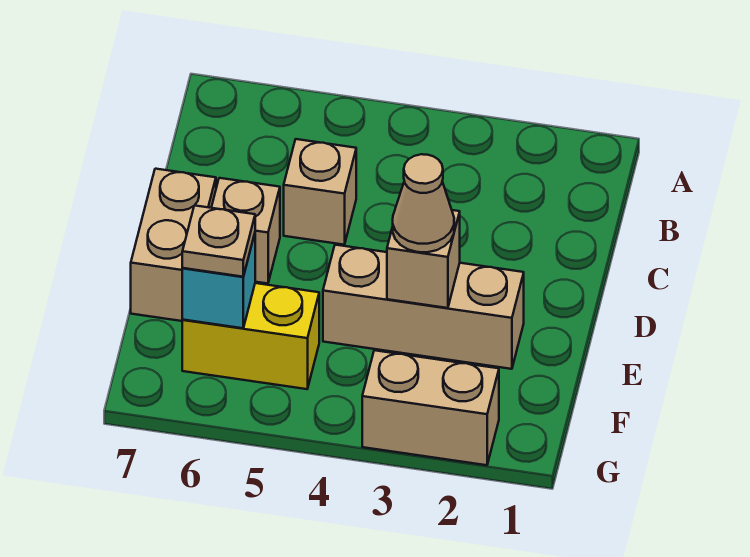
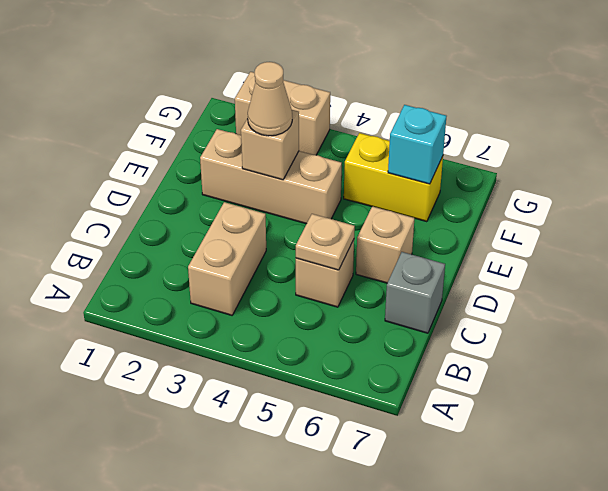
none -> grey brick C7 level 1
tan brick D7:E7 level 1 -> tan brick B3:C3 level 1
tan plate F6 level 3 -> tan plate C5 level 2

